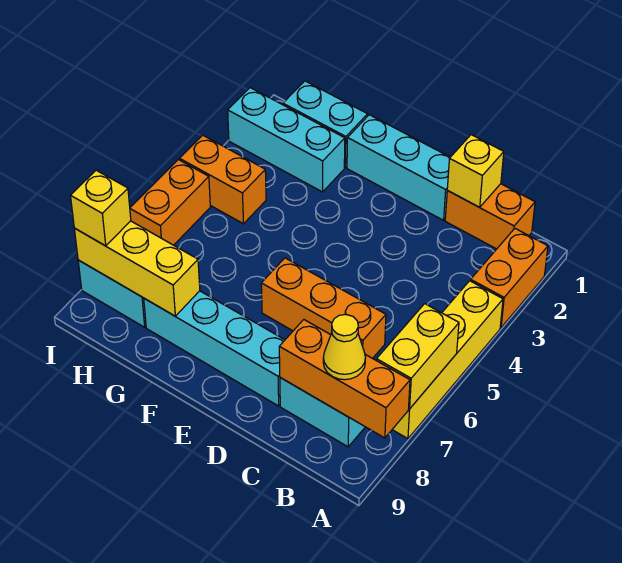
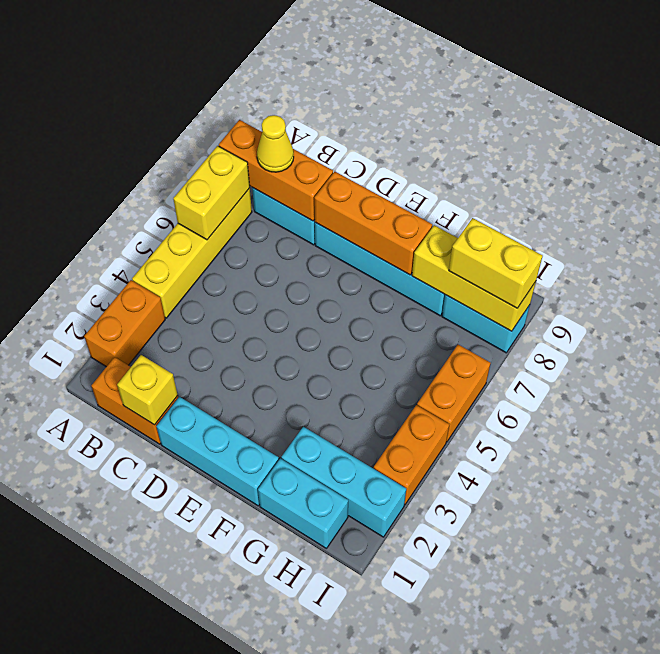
orange brick C6:E6 level 1 -> orange brick D8:F8 level 2
orange brick H4:I4 level 1 -> orange brick I3:I4 level 1
yellow brick I8 level 3 -> yellow brick H8:I8 level 3

